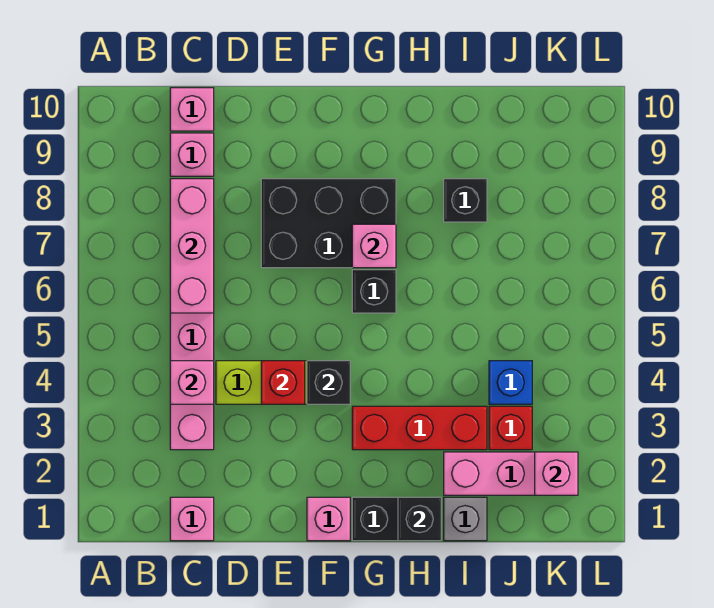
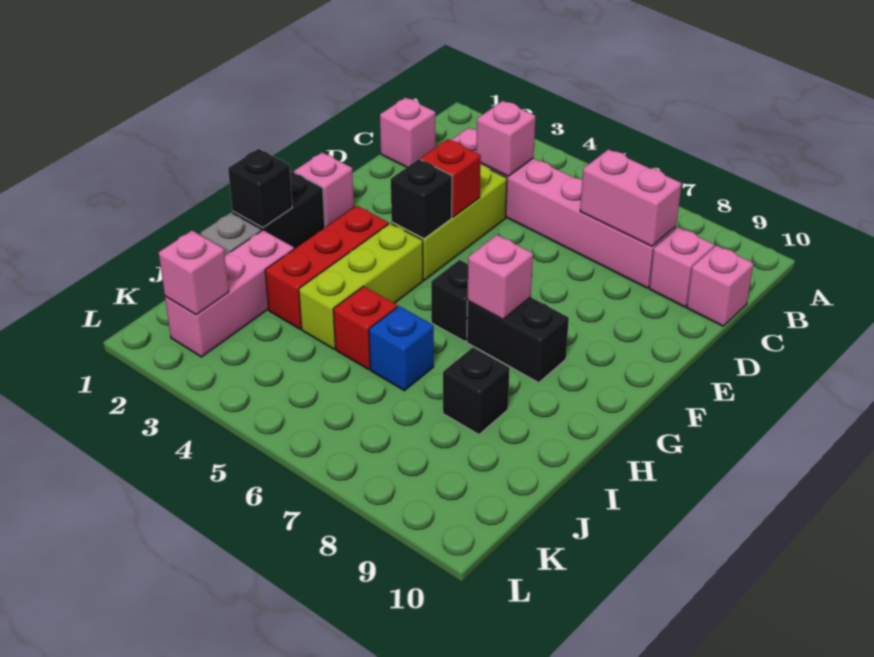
pink brick C6:C8 level 2 -> pink brick C7:C8 level 2
black brick E7:G8 level 1 -> black brick G7:G8 level 1
none -> lime brick G4:I4 level 1
red brick J3 level 1 -> red brick I5 level 1
blue brick J4 level 1 -> blue brick I6 level 1

